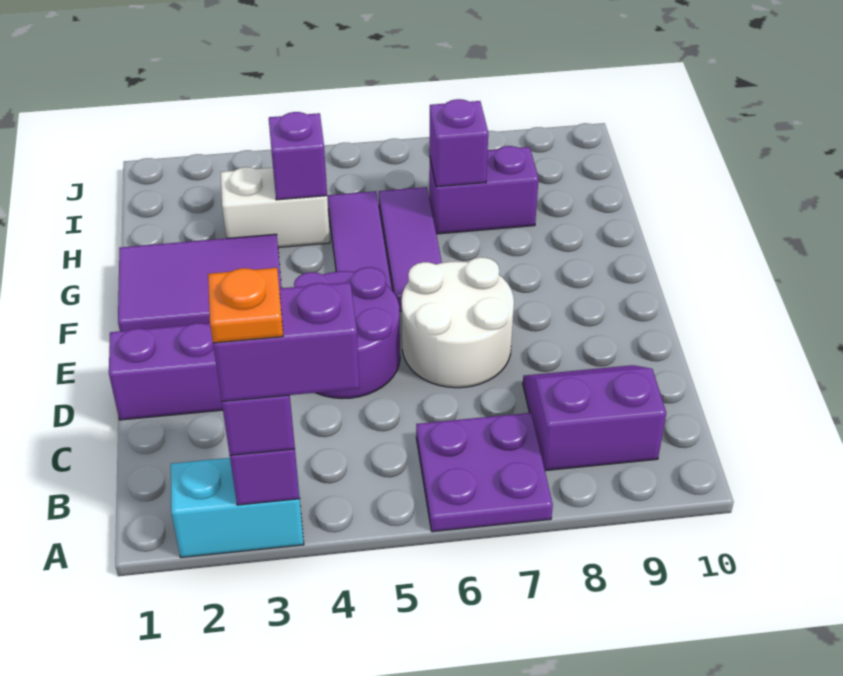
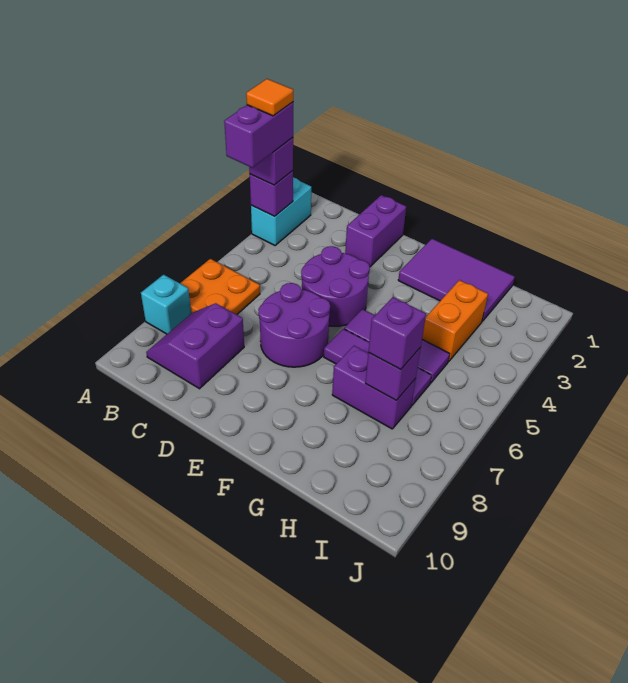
orange plate A3 level 5 -> orange tile A3 level 5
purple plate A6:B7 level 1 -> orange plate A6:B7 level 1
none -> cyan brick A8 level 1
purple slope B8:C9 level 1 top B -> purple slope B8:C9 level 1 top C
white round brick D6:E7 level 1 -> purple round brick D6:E7 level 1
purple tile F1:G3 level 1 -> purple tile F1:H2 level 1
white brick H3:H4 level 1 -> orange brick H3:H4 level 1
purple brick H4 level 2 -> purple brick H7 level 3
purple brick H7:H8 level 1 -> purple brick G7:H7 level 1

